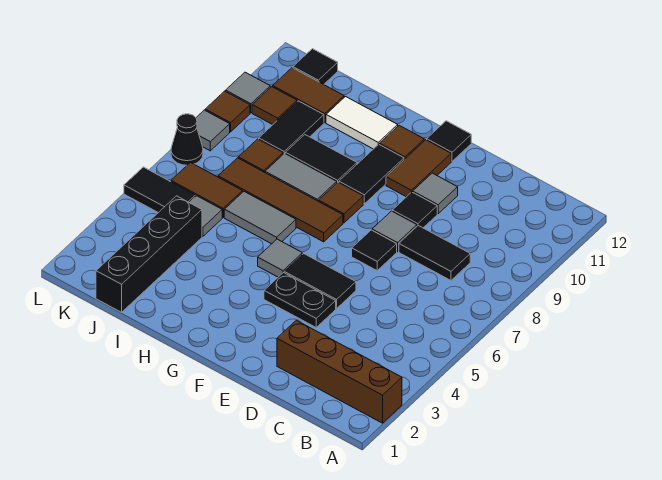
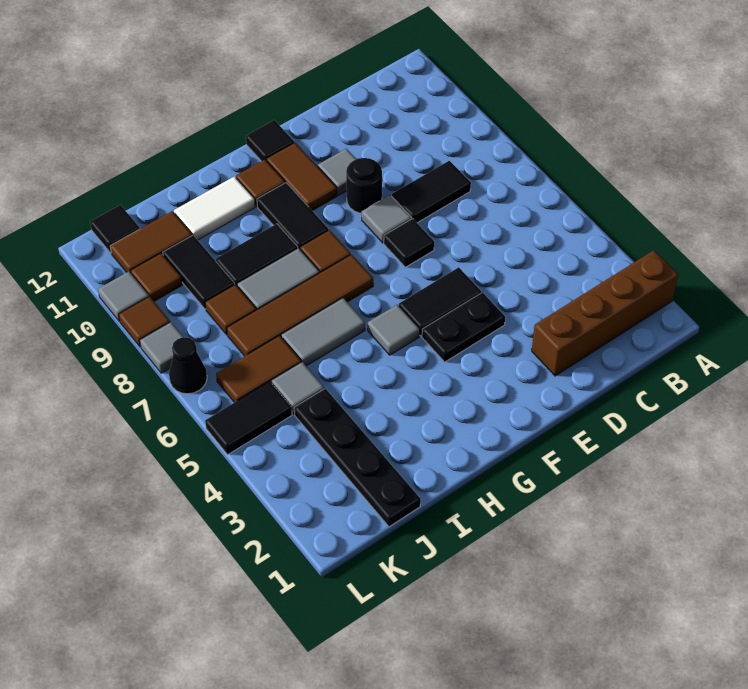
black tile E9 level 1 -> black round brick E9 level 1
black brick J1:J4 level 1 -> black plate J1:J4 level 1

